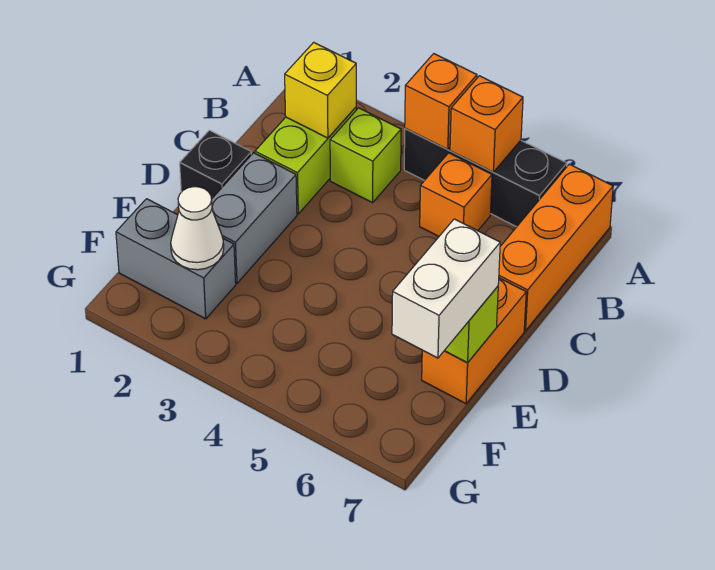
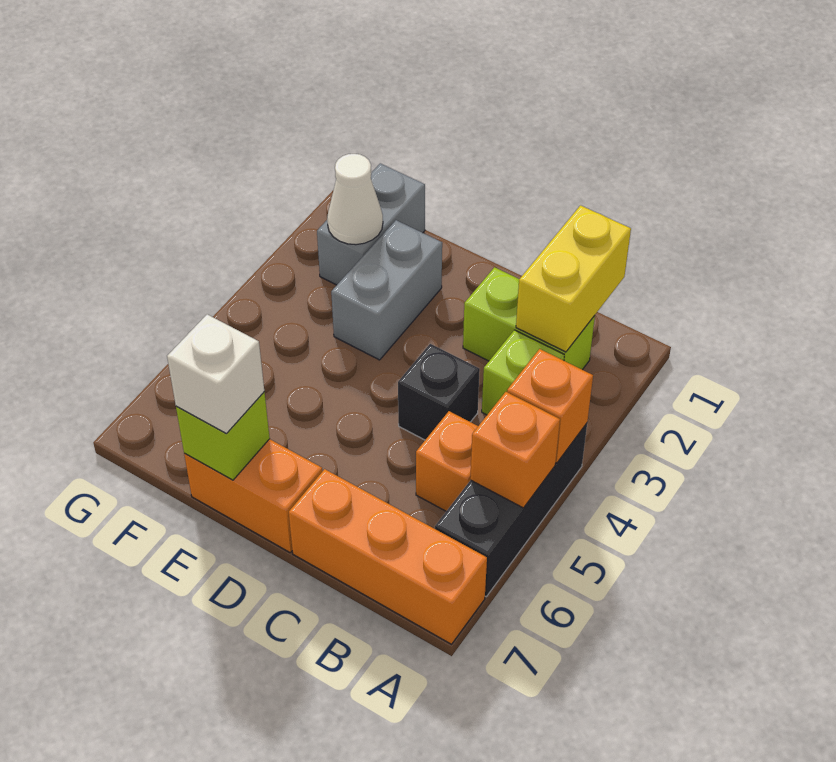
yellow brick B2 level 2 -> yellow brick B1:B2 level 2
black brick D1 level 1 -> black brick C4 level 1
grey brick D2:E2 level 1 -> grey brick E2:E3 level 1
white brick E7:F7 level 3 -> white brick E7 level 3

